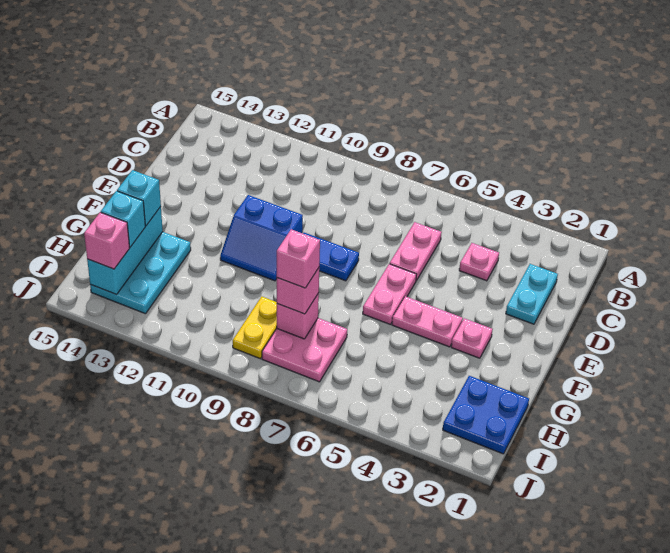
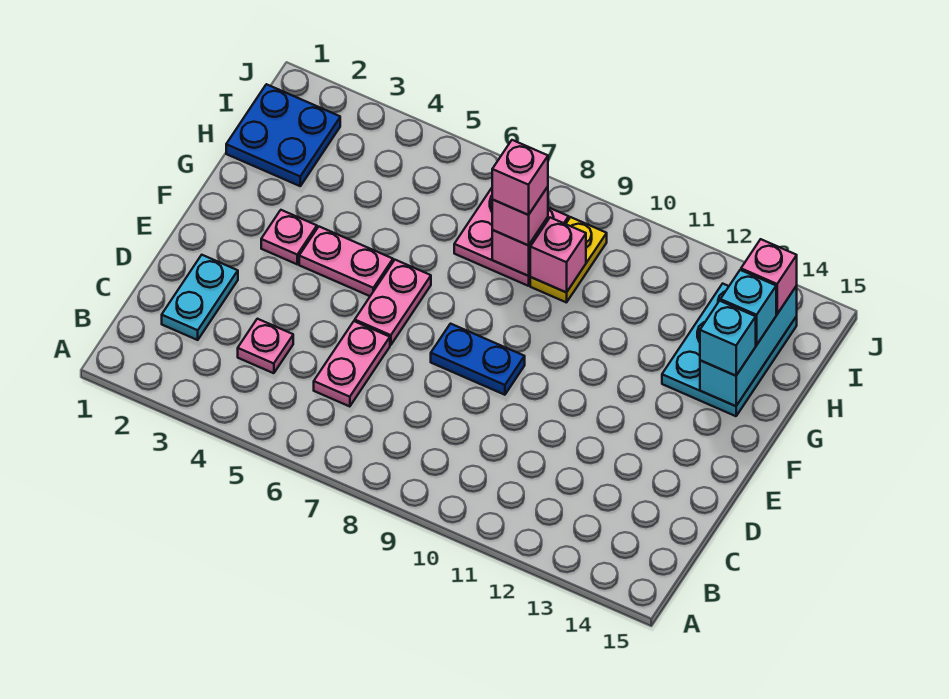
blue slope E10:F11 level 1 top E -> none
none -> pink brick H9 level 2

